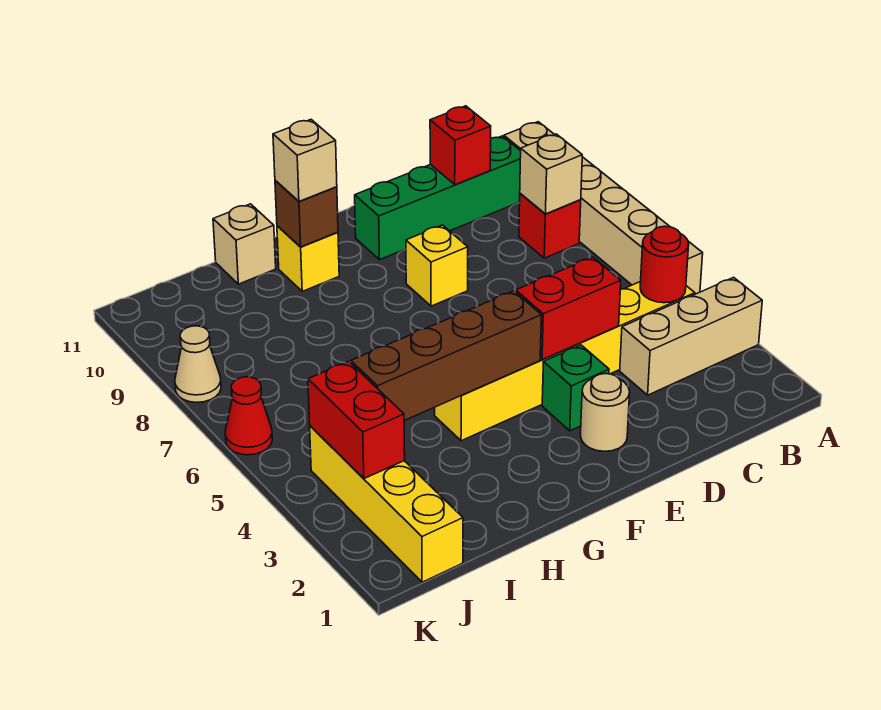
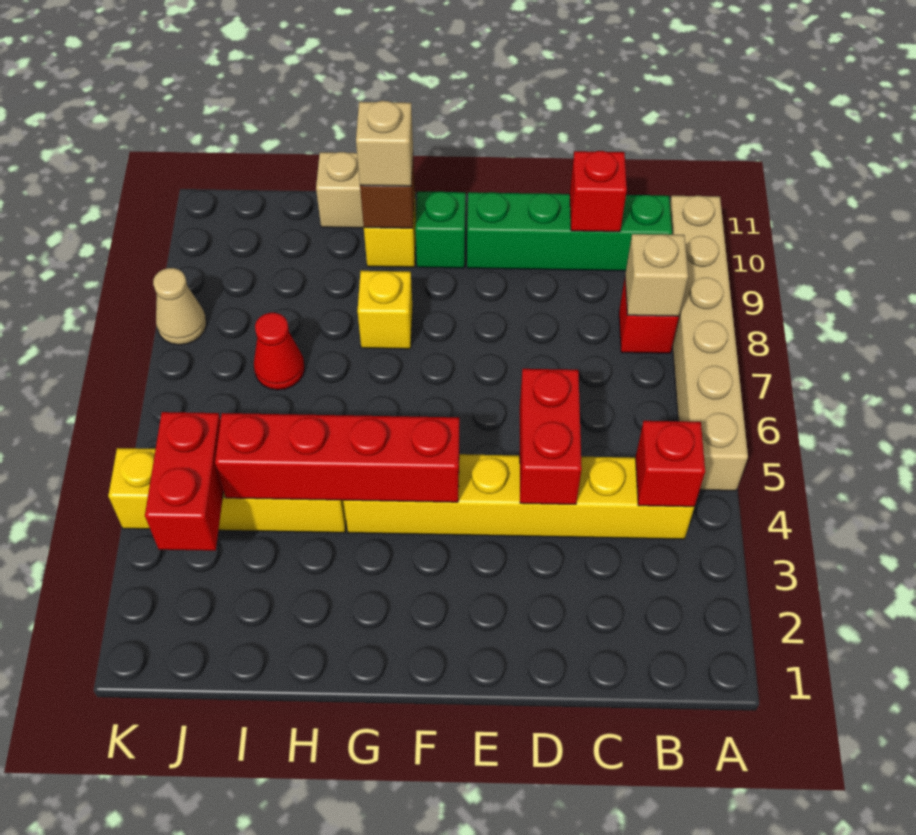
tan brick A3:C3 level 1 -> none
red round brick B4 level 2 -> red brick B4 level 2
red brick D4:E4 level 2 -> red brick D4:D5 level 2
tan round brick E2 level 1 -> none
green brick E3 level 1 -> green brick F10 level 1
yellow brick E8 level 1 -> yellow brick G8 level 1
brown brick F4:I4 level 2 -> red brick F4:I4 level 2
yellow brick J1:J4 level 1 -> yellow brick H4:K4 level 1
red cone K6 level 1 -> red cone I7 level 1

